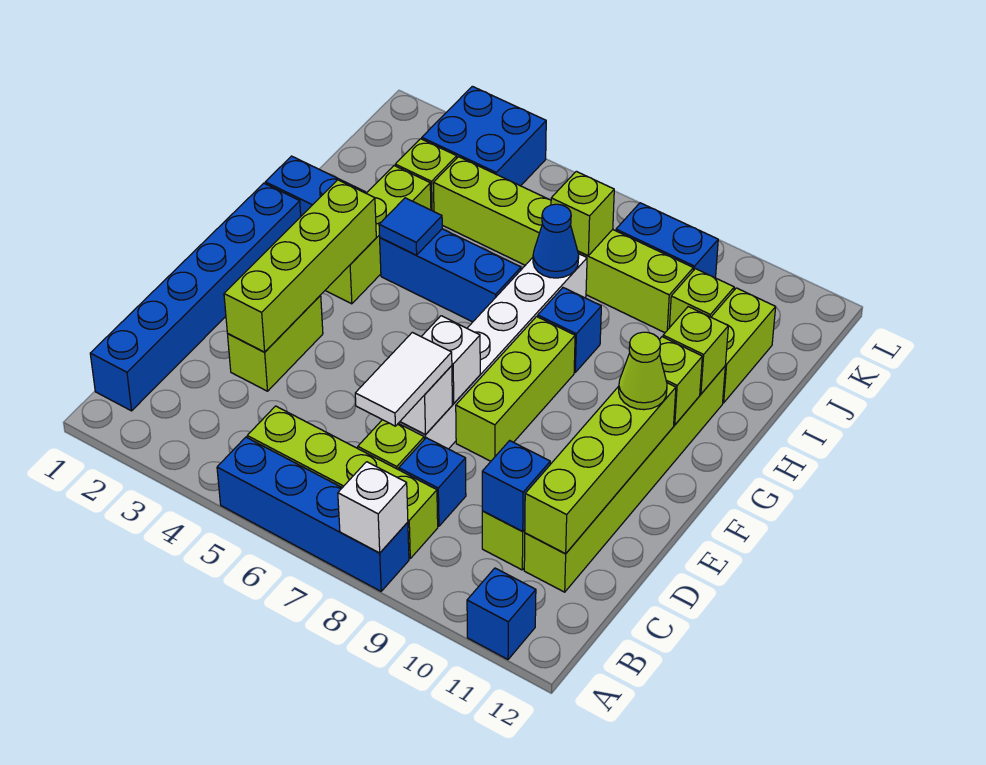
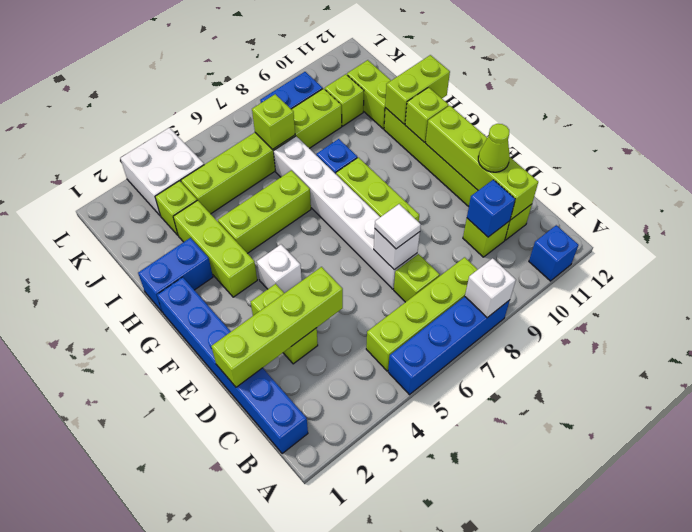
white tile C7:D7 level 3 -> white tile D7 level 3
blue brick C8 level 1 -> none
lime brick D3:G3 level 2 -> lime brick D1:D4 level 2
white brick E7 level 2 -> white brick F4 level 1
lime cone F11 level 3 -> lime cone D11 level 3
blue brick H4:H6 level 1 -> lime brick H4:H6 level 1
blue tile H4 level 2 -> none
lime brick H11 level 2 -> lime brick H11:H12 level 2
blue cone I7 level 2 -> none
blue brick K3:L4 level 1 -> white brick K3:L4 level 1

